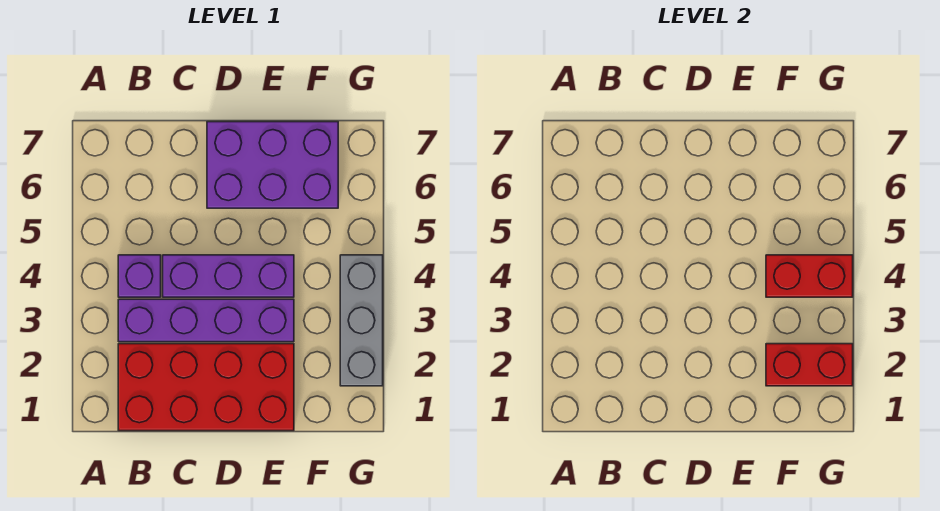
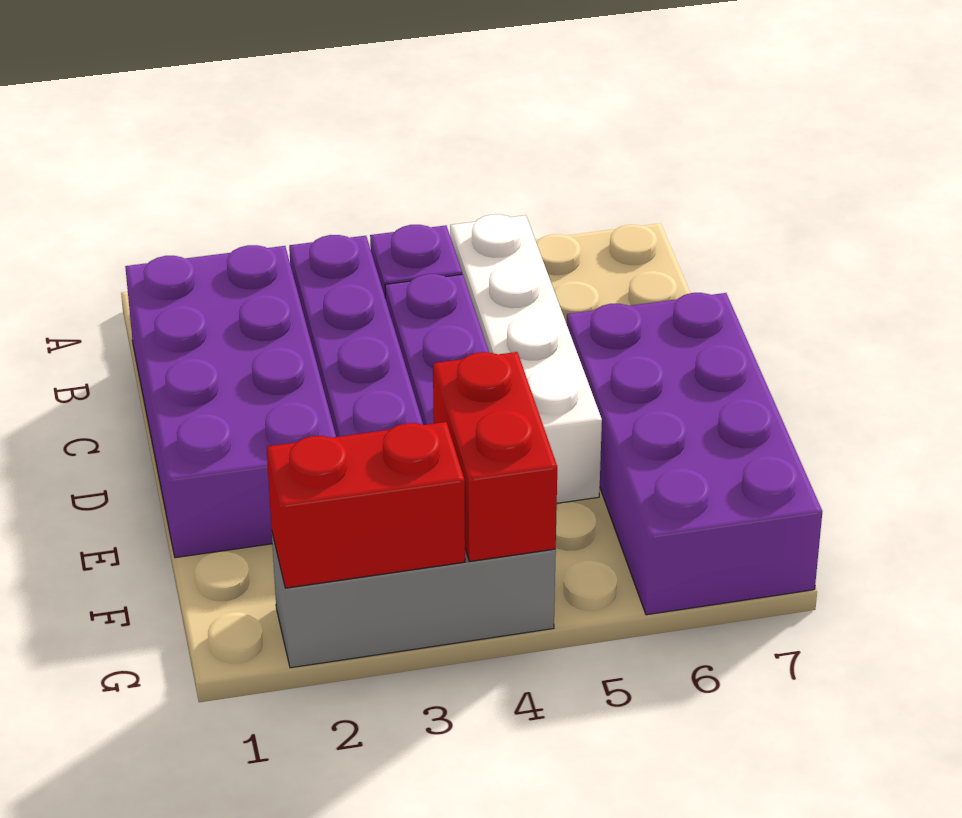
red brick B1:E2 level 1 -> purple brick B1:E2 level 1
none -> white brick B5:E5 level 1
purple brick D6:F7 level 1 -> purple brick D6:G7 level 1
red brick F2:G2 level 2 -> red brick G2:G3 level 2

